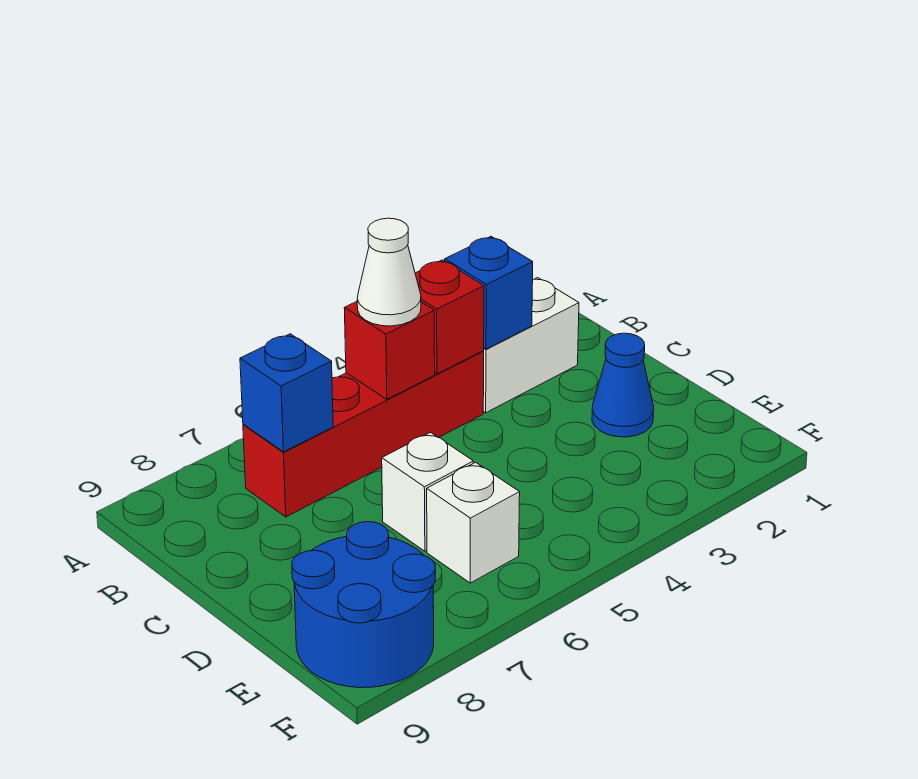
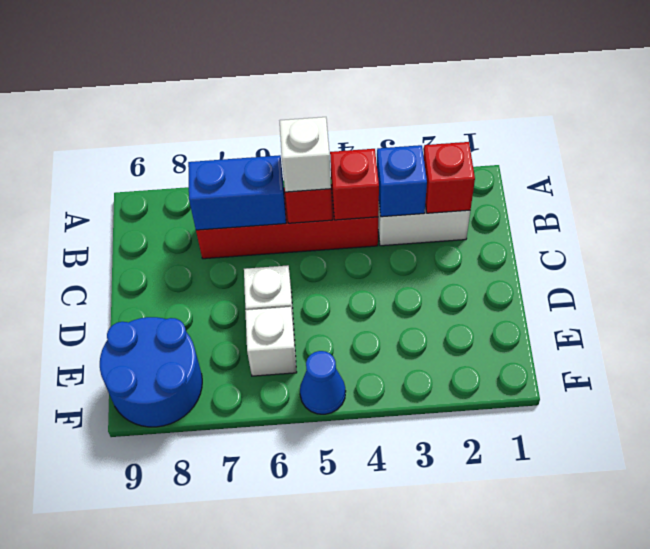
none -> red brick B2 level 2
white cone B5 level 3 -> white brick B5 level 3
blue brick B7 level 2 -> blue brick B6:B7 level 2
blue cone D2 level 1 -> blue cone F5 level 1

